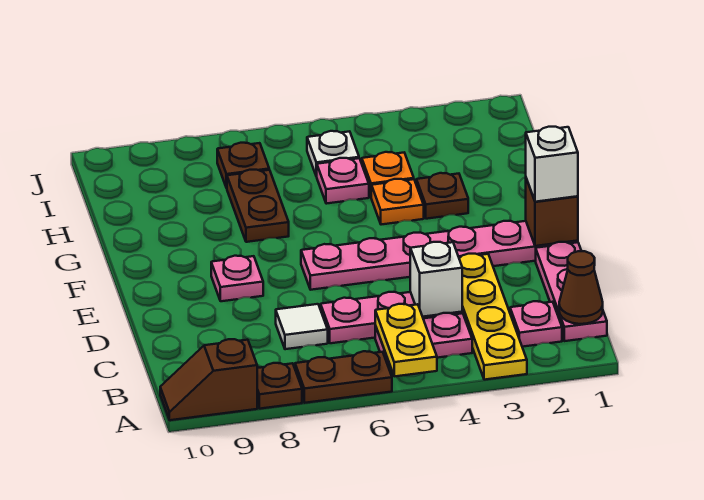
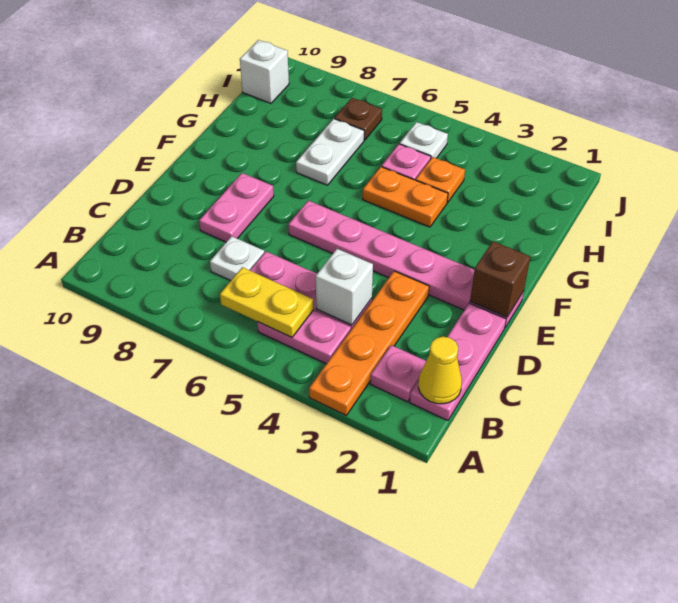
yellow plate A3:D3 level 1 -> orange plate A3:D3 level 1
yellow plate A5:B5 level 2 -> yellow plate B5:B6 level 2
brown plate A6:A7 level 1 -> none
brown plate A8 level 1 -> none
brown slope A9:A10 level 1 top 9 -> none
brown cone B1 level 2 -> yellow cone B1 level 2
white tile C7 level 1 -> white plate C7 level 1
white brick E1 level 3 -> white brick I10 level 1
pink plate E8 level 1 -> pink plate D8:E8 level 1
brown plate G3 level 1 -> none
orange plate G4 level 1 -> orange plate G4:G5 level 1
brown plate G7:H7 level 1 -> white plate G7:H7 level 1

